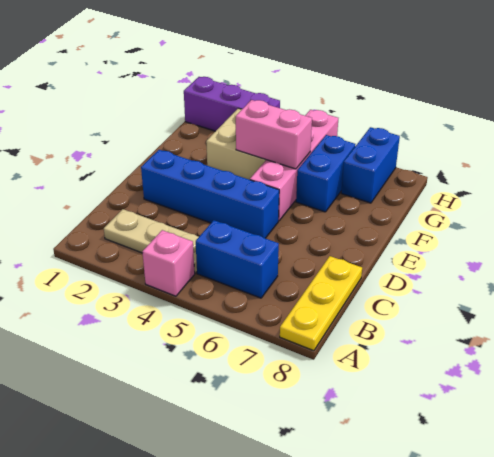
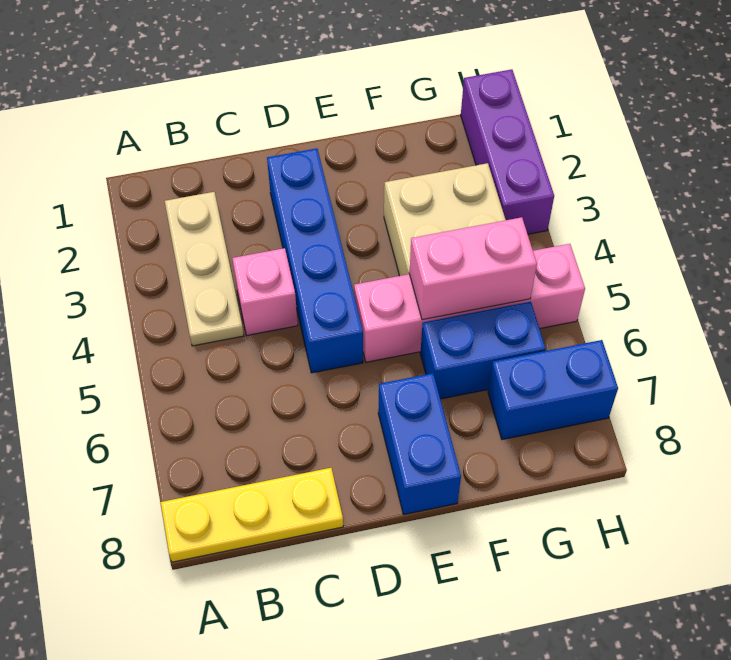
pink brick A4 level 1 -> pink brick C4 level 1
blue brick B5:B6 level 1 -> blue brick E7:E8 level 1
pink brick F4:F5 level 2 -> pink brick F5:G5 level 2

